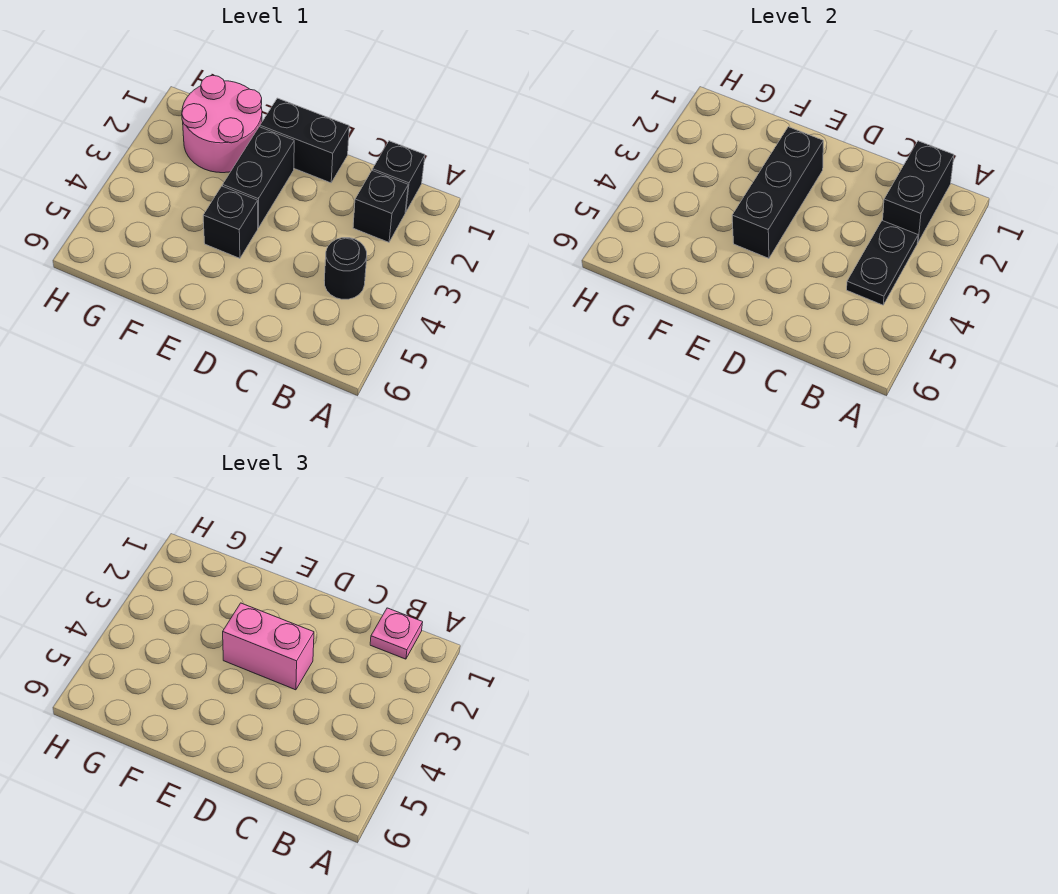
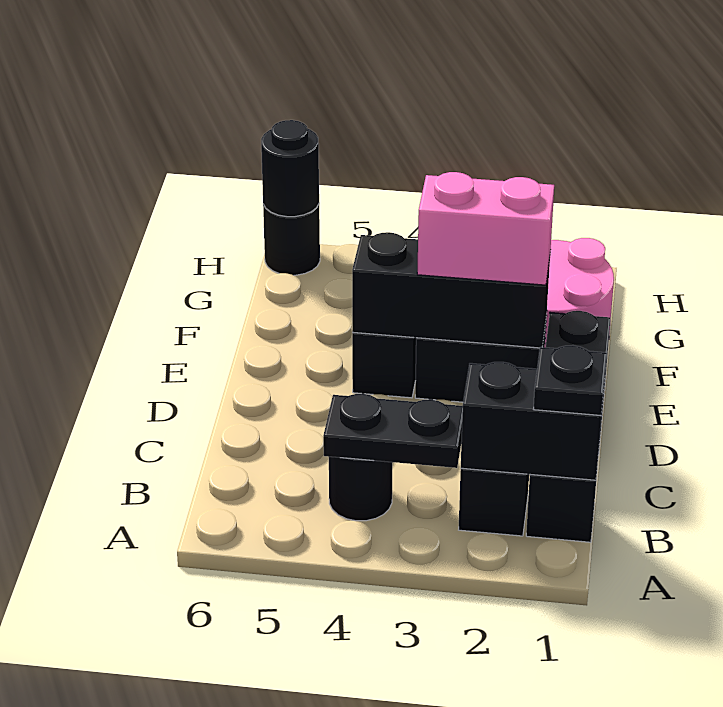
pink plate B1 level 3 -> black plate B1 level 3
pink brick D3:E3 level 3 -> pink brick E2:E3 level 3
none -> black round brick H6 level 1
none -> black round brick H6 level 2

